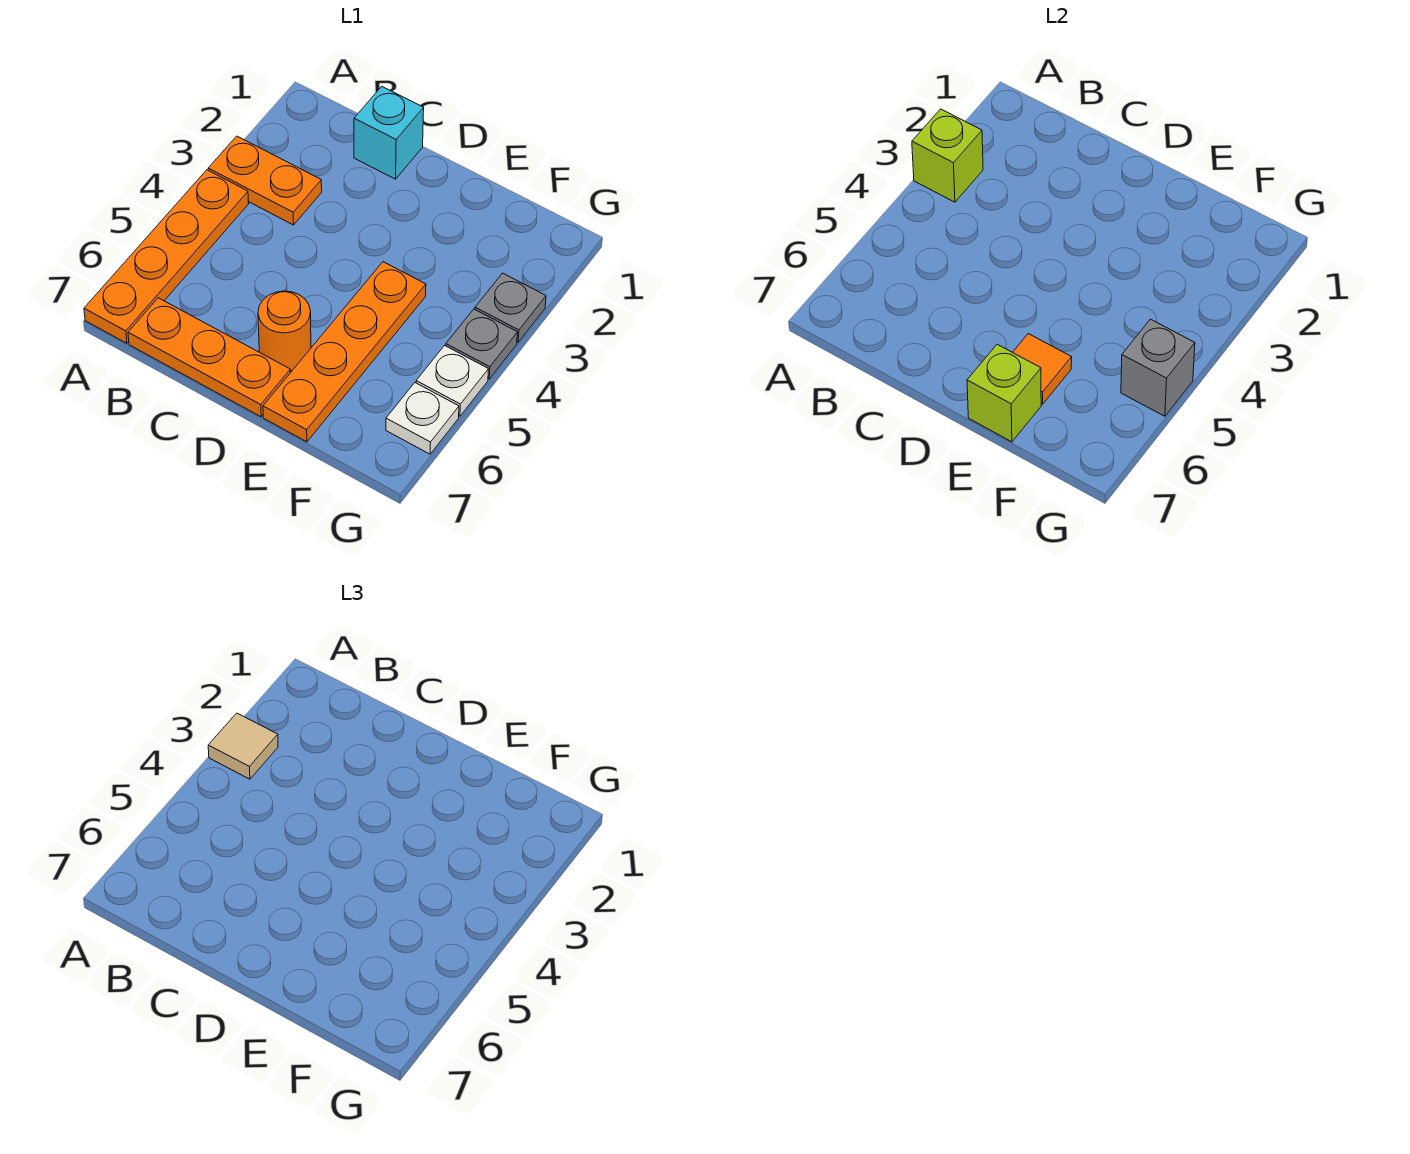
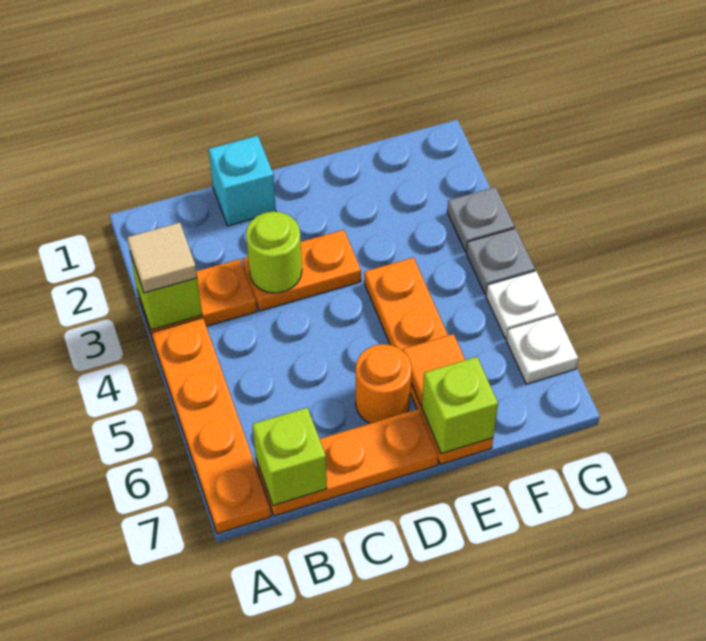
none -> lime brick B7 level 2
none -> orange plate C3:D3 level 1
none -> lime round brick C3 level 2
grey brick G5 level 2 -> none

